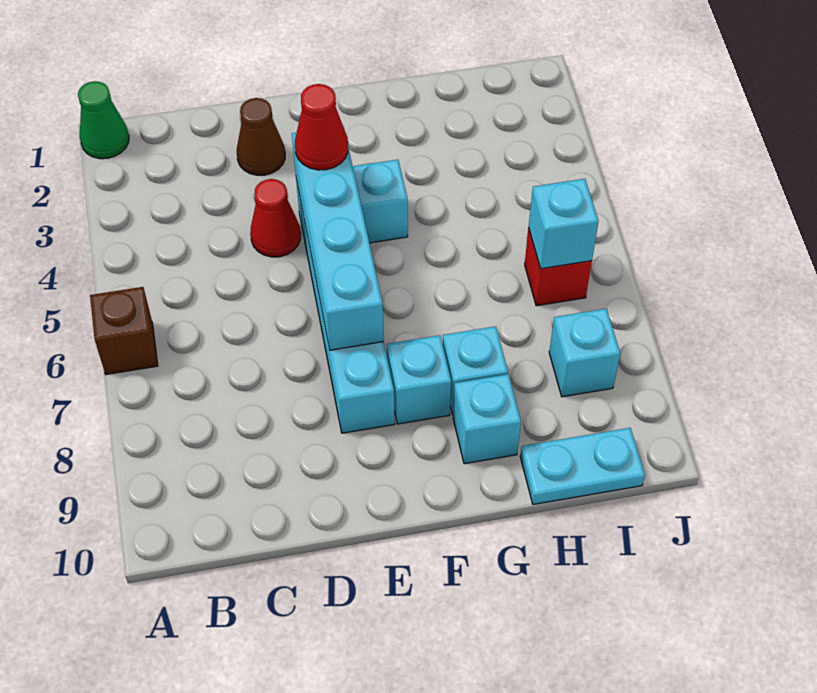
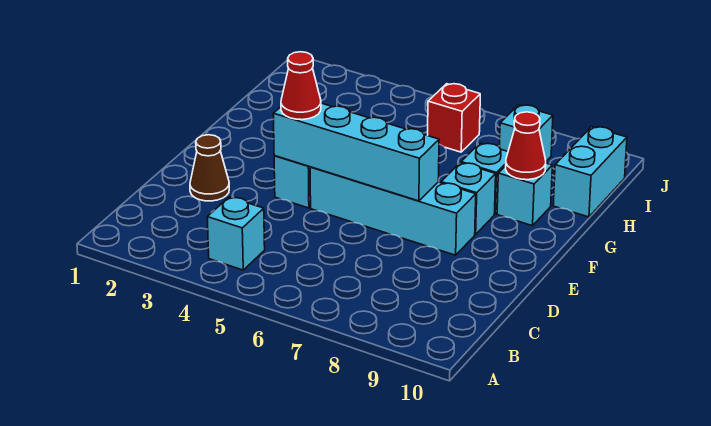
green cone A1 level 1 -> none
brown brick A6 level 1 -> none
red cone D4 level 1 -> red cone G9 level 2
cyan plate H10:I10 level 1 -> cyan brick H10:I10 level 1
cyan brick I6 level 2 -> cyan brick B4 level 1

